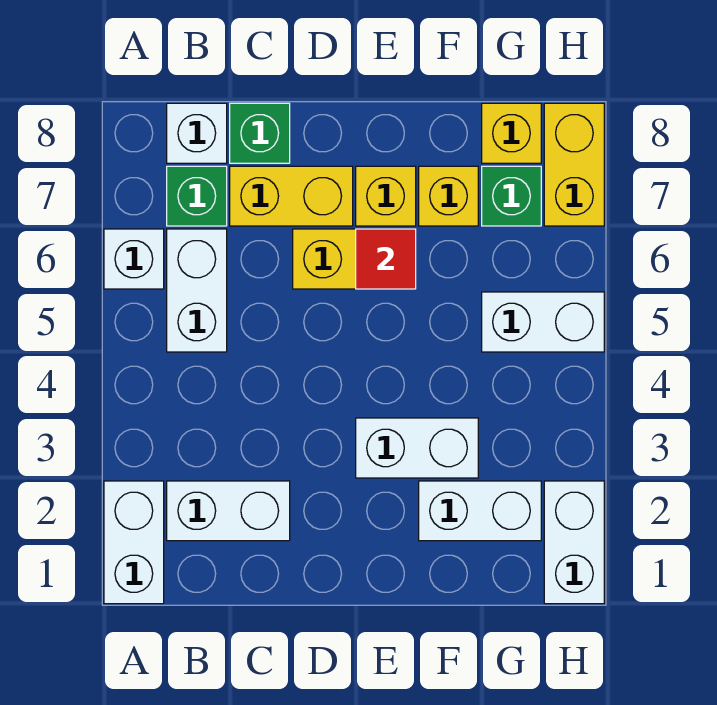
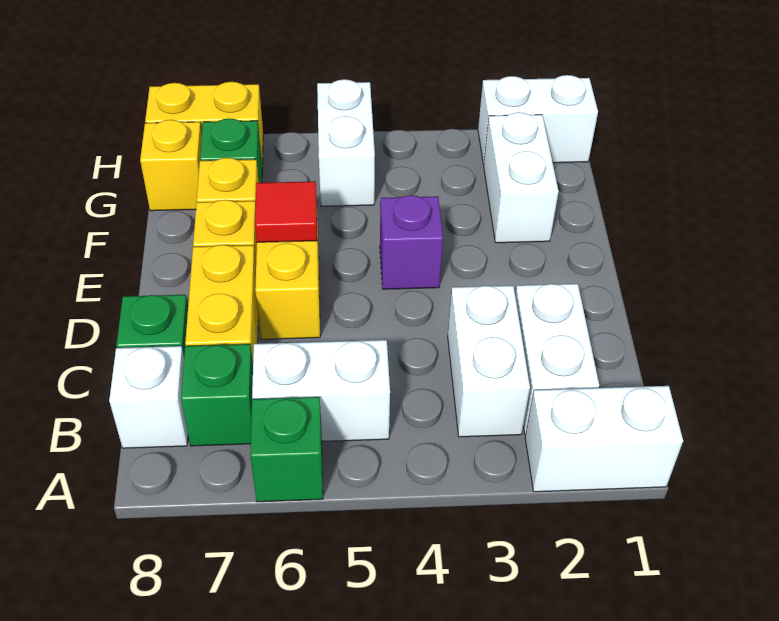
white brick A6 level 1 -> green brick A6 level 1
white brick E3:F3 level 1 -> white brick B3:C3 level 1
none -> purple brick E4 level 1

